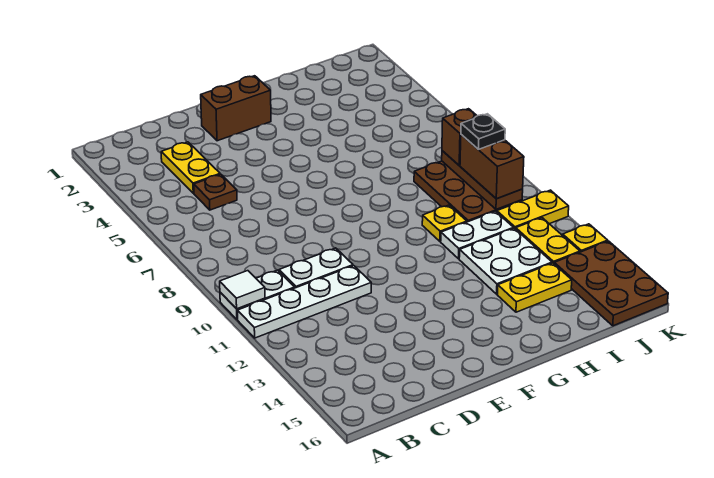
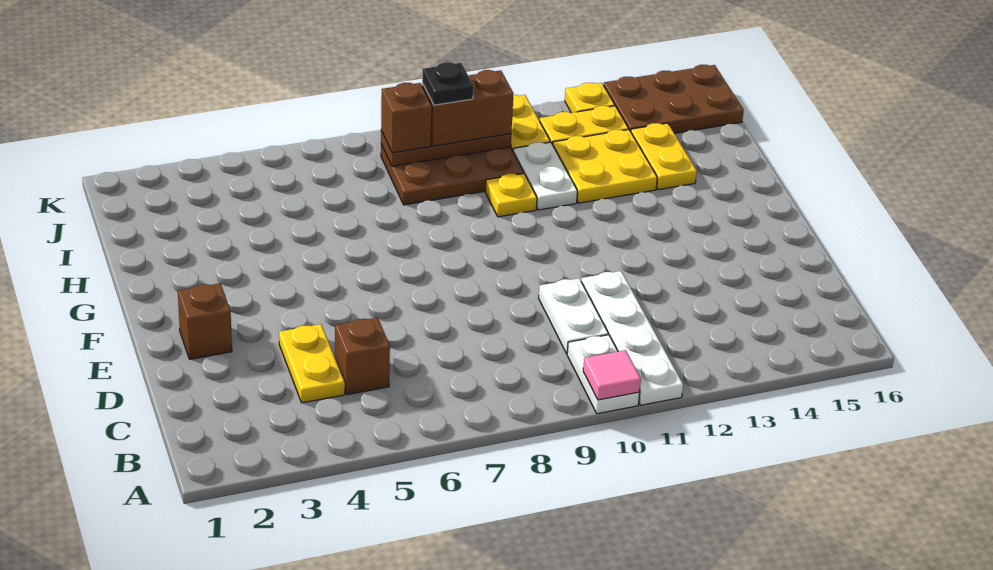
white tile A10 level 2 -> pink tile A10 level 2
yellow plate C3:C4 level 1 -> yellow plate C4:D4 level 1
brown plate C5 level 1 -> brown brick C5 level 1
brown brick E2:F2 level 1 -> brown brick E2 level 1
white plate H12:I13 level 1 -> yellow plate H12:I13 level 1

